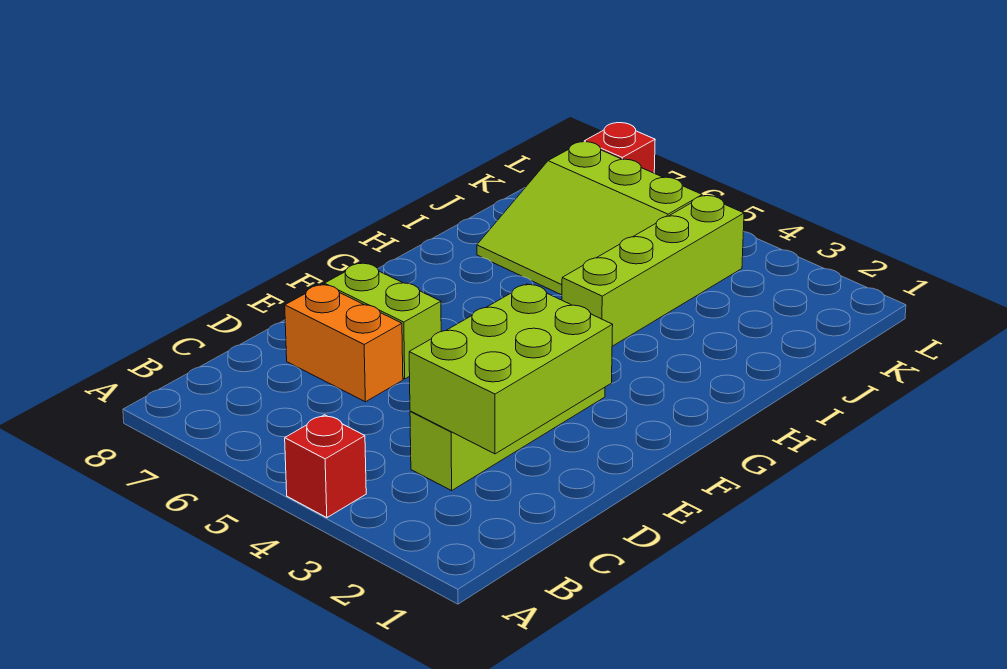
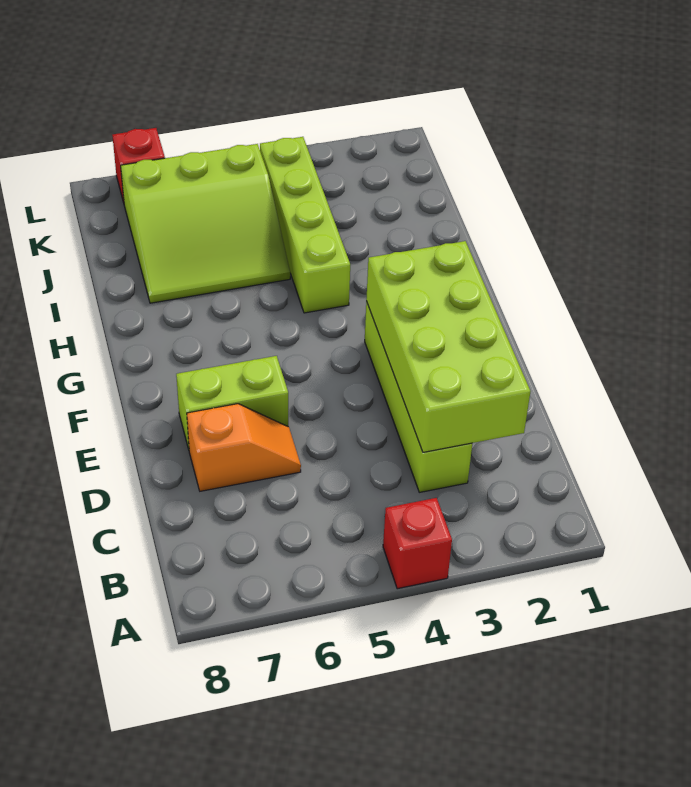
lime brick C2:E3 level 2 -> lime brick C2:F3 level 2
orange brick D6:D7 level 1 -> orange slope D6:D7 level 1 top 7

